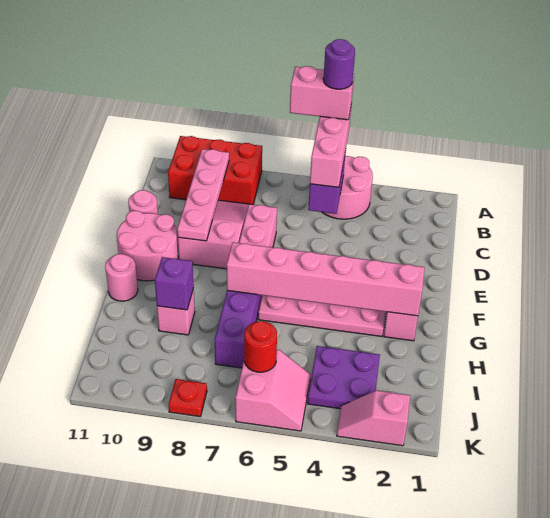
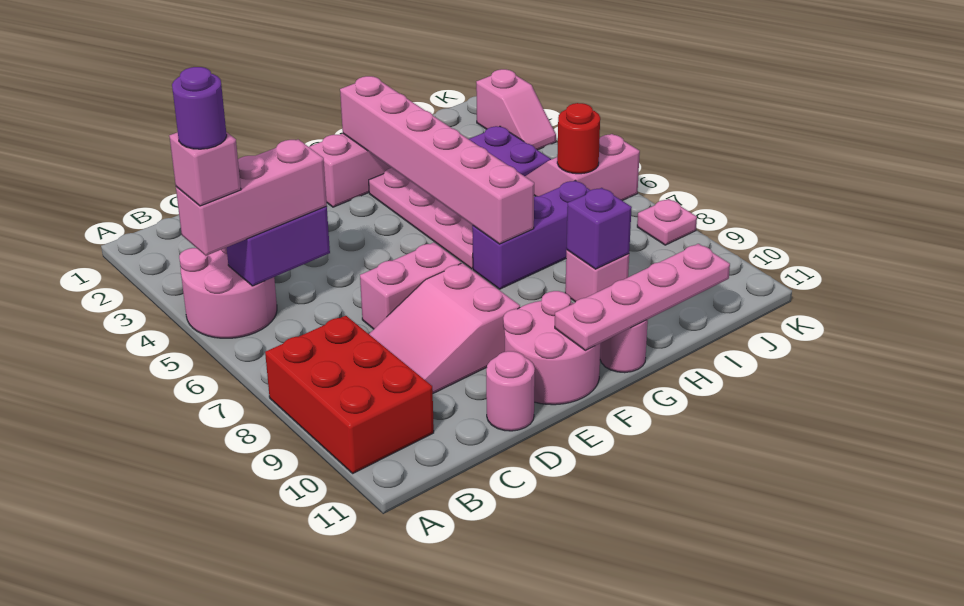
pink brick A5:A6 level 4 -> pink brick A5 level 4
pink plate B9:E9 level 2 -> pink plate F11:I11 level 2
red plate K8 level 1 -> pink plate K8 level 1

